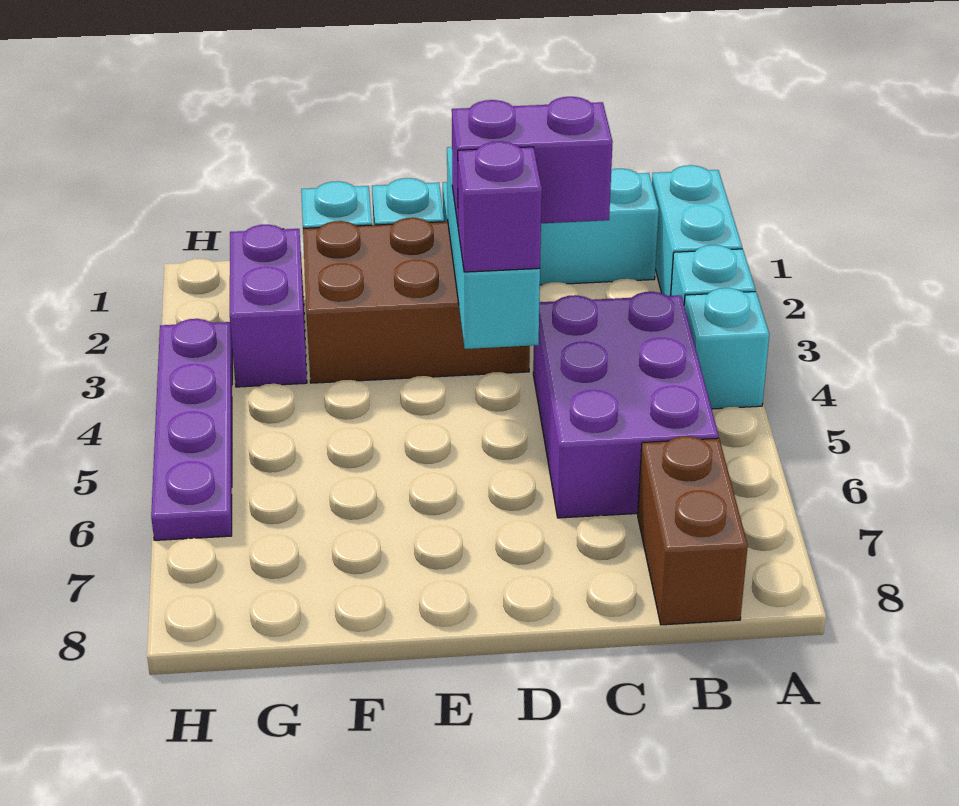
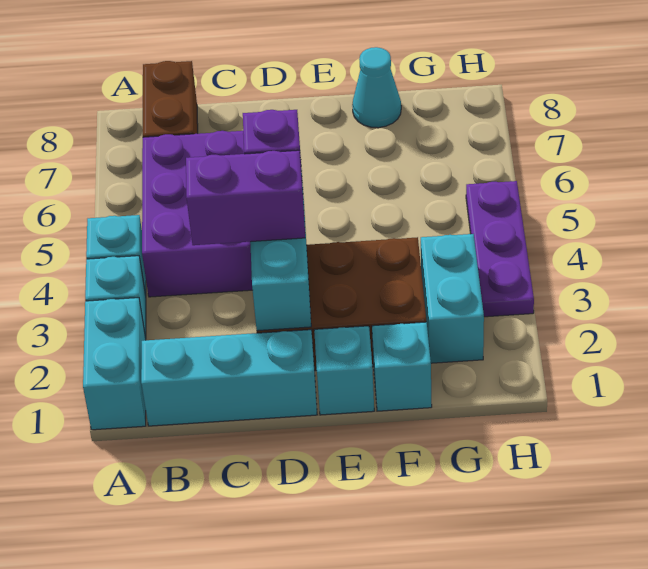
none -> cyan cone F8 level 1
purple brick G2:G3 level 1 -> cyan brick G2:G3 level 1
purple plate H3:H6 level 1 -> purple plate H3:H5 level 1

